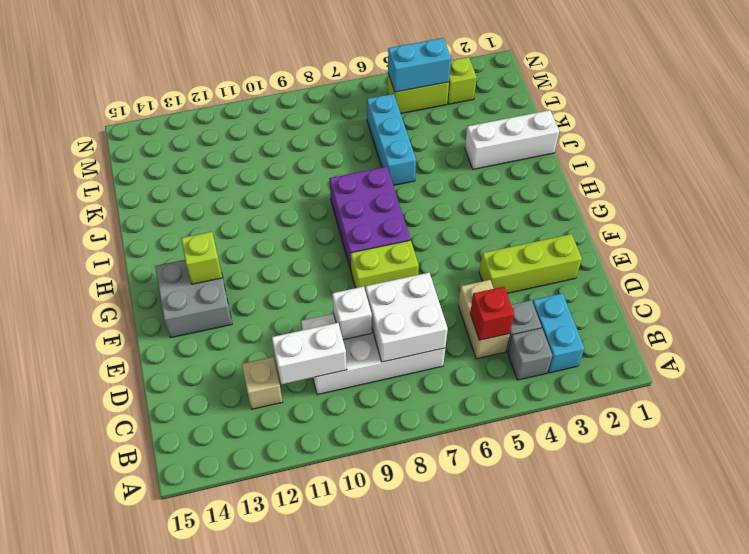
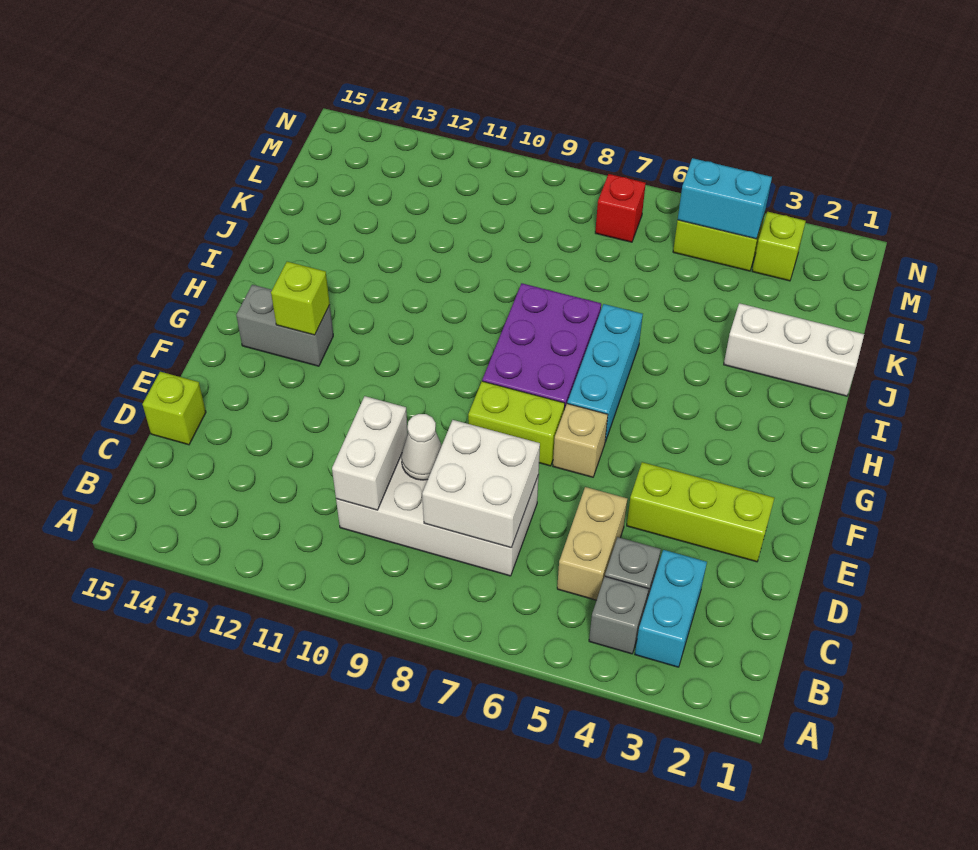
red brick C5 level 2 -> red brick M7 level 1
white brick C10:C11 level 2 -> white brick C10:D10 level 2
tan brick C12 level 1 -> tan brick F6 level 1
white brick D9 level 2 -> white cone D9 level 2
none -> lime brick D15 level 1
grey brick F13:G14 level 1 -> grey brick G13:G14 level 1
cyan brick J6:L6 level 1 -> cyan brick G6:I6 level 1

